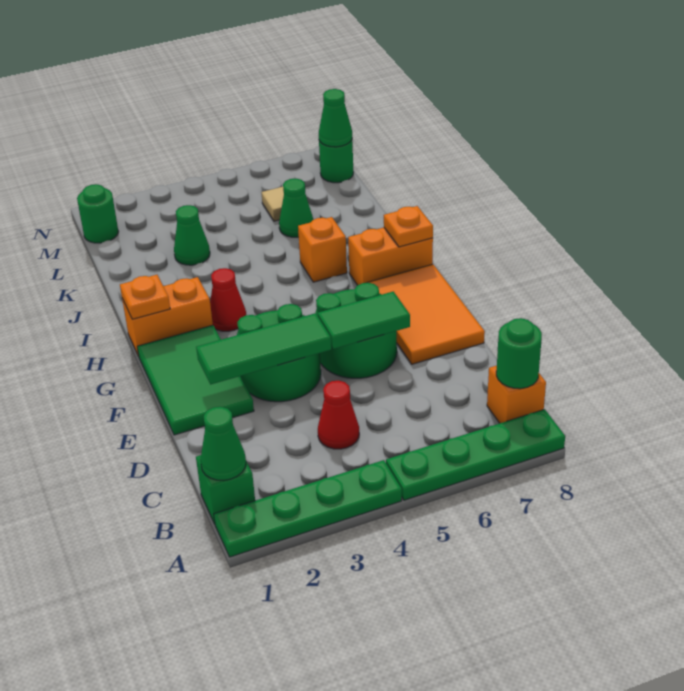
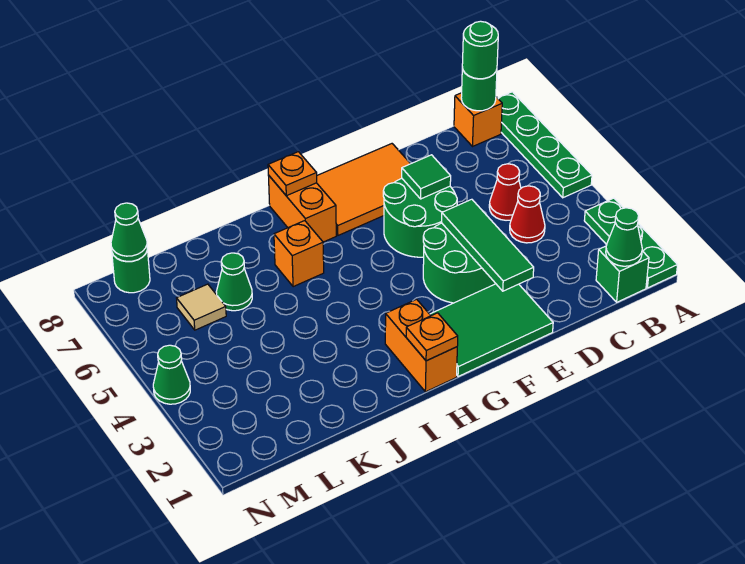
green plate A1:A4 level 1 -> green plate A1:A3 level 1
green tile E5:E6 level 2 -> green tile E6 level 2
red cone H3 level 1 -> red cone C5 level 1
green cone K3 level 1 -> green cone N4 level 1
green round brick M1 level 1 -> green round brick B8 level 3

